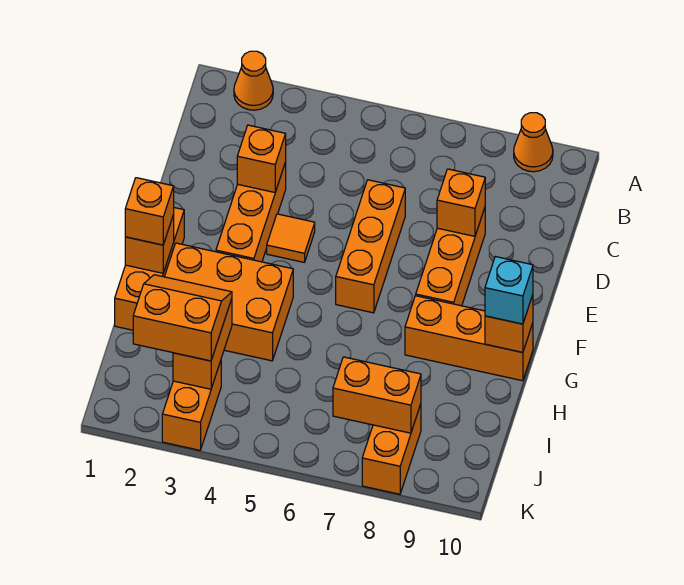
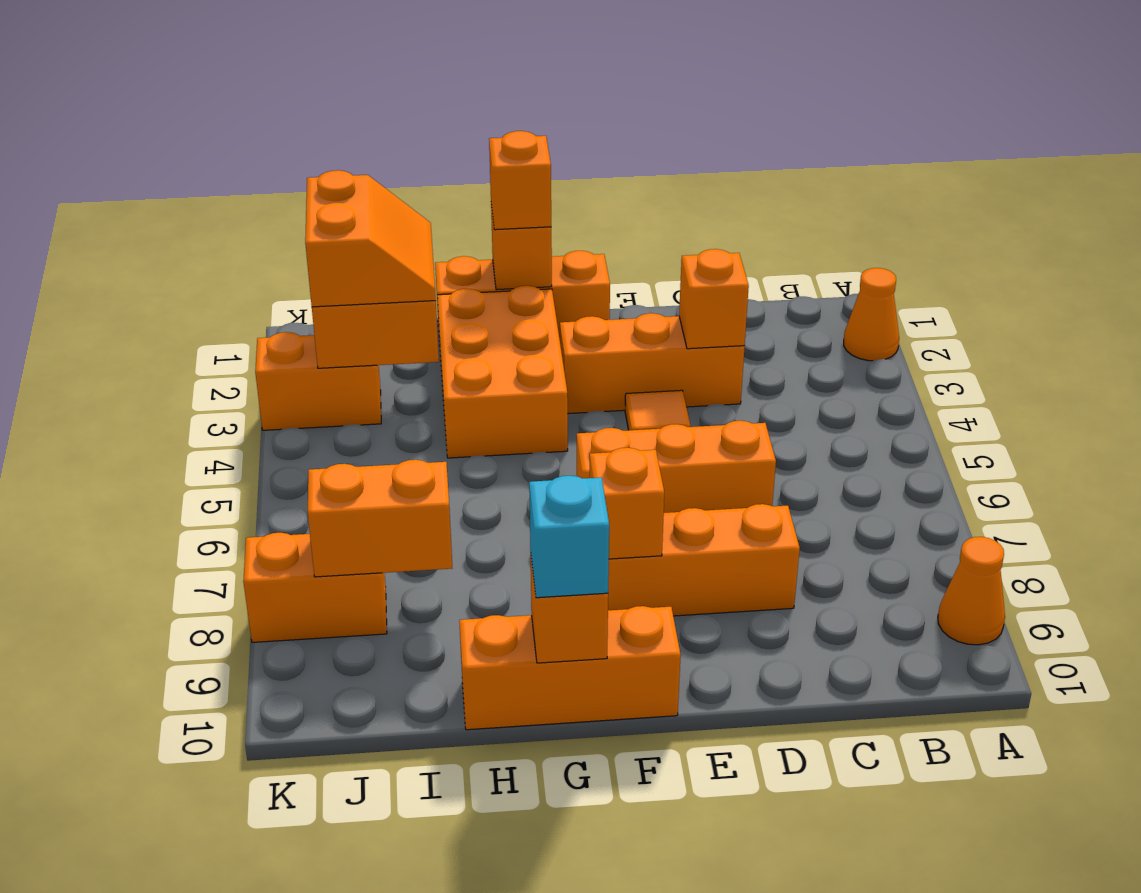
orange brick D8 level 2 -> orange brick F8 level 2
orange brick G8:G10 level 1 -> orange brick F10:H10 level 1
orange brick J7:J8 level 2 -> orange brick I8:J8 level 2

